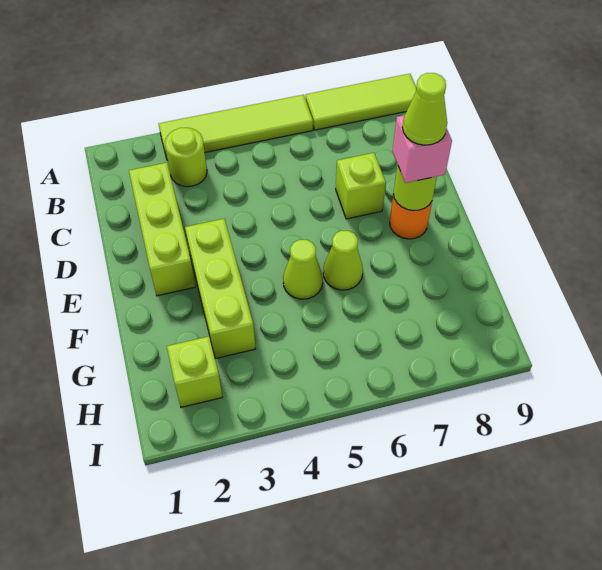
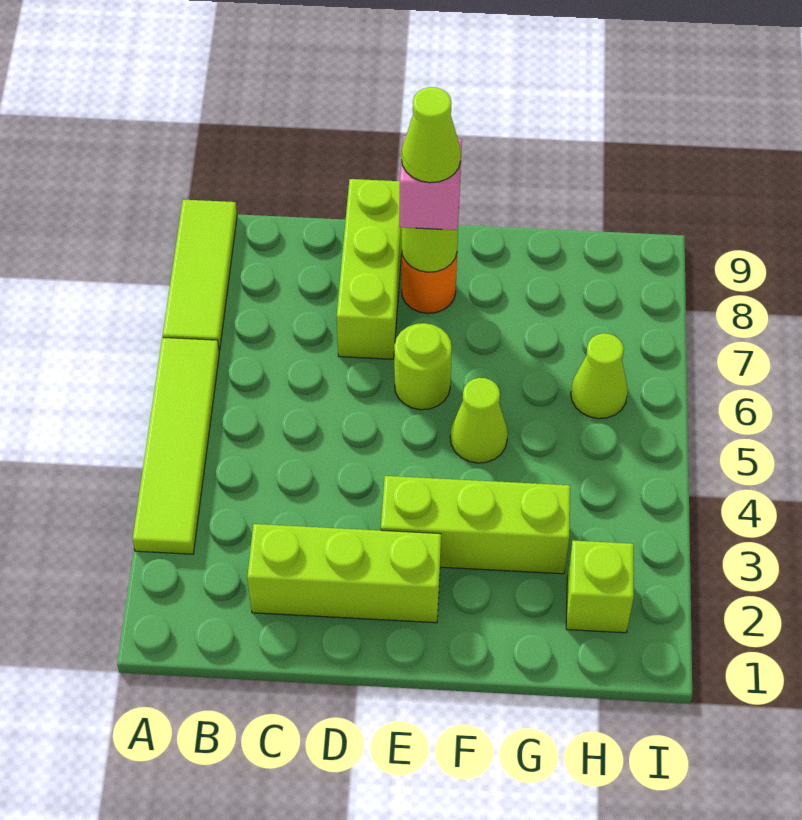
lime round brick B3 level 1 -> lime round brick E6 level 1
lime brick D7 level 1 -> lime brick D7:D9 level 1
lime cone F6 level 1 -> lime cone H6 level 1

